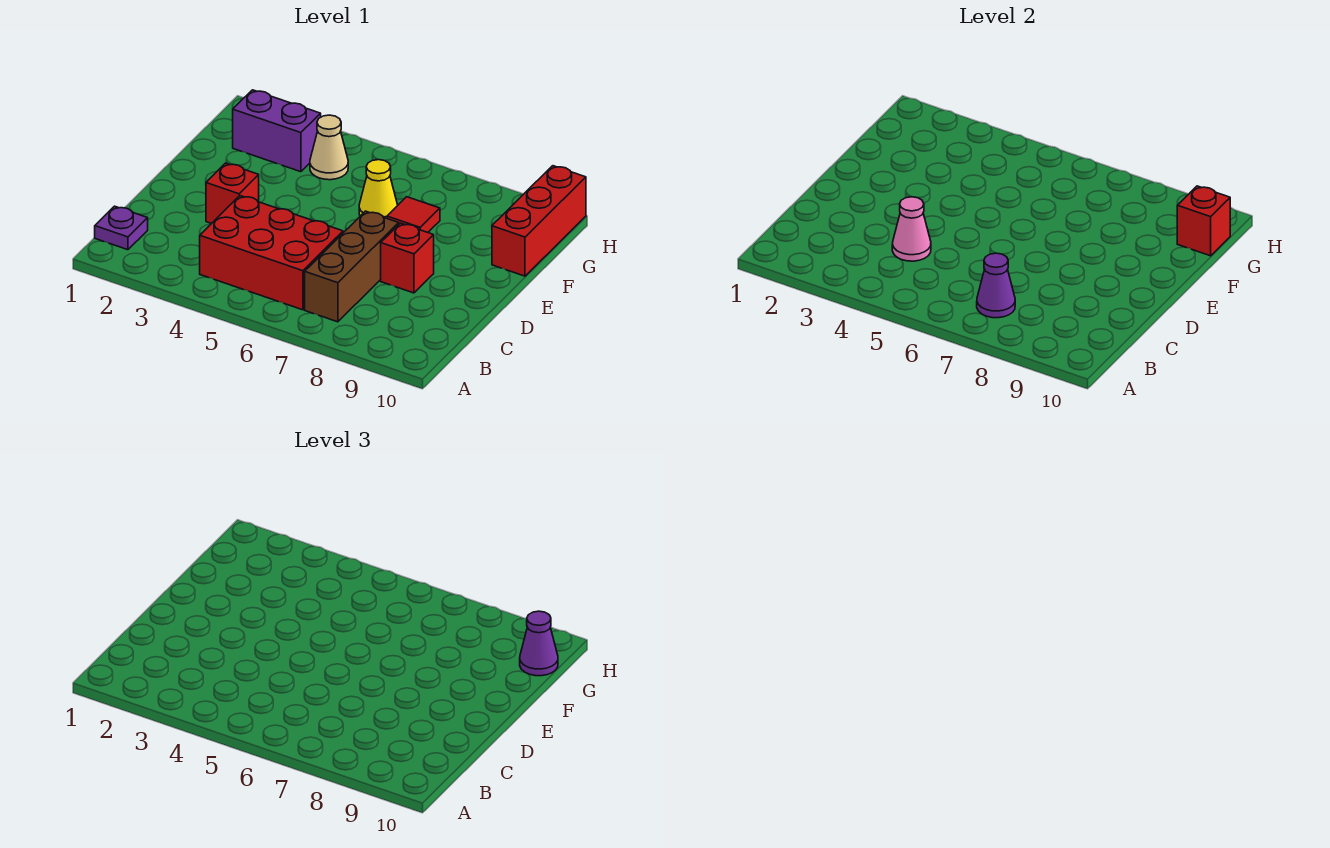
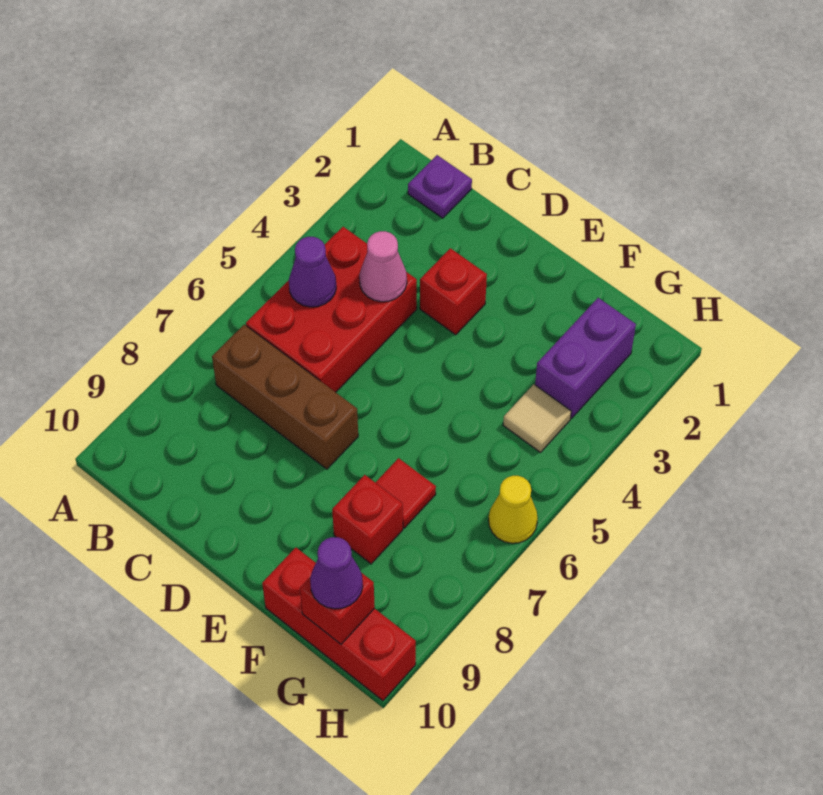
purple cone B7 level 2 -> purple cone B5 level 2
red brick D8 level 1 -> red brick F8 level 1
yellow cone F6 level 1 -> yellow cone H6 level 1
tan cone G4 level 1 -> tan tile G4 level 1

